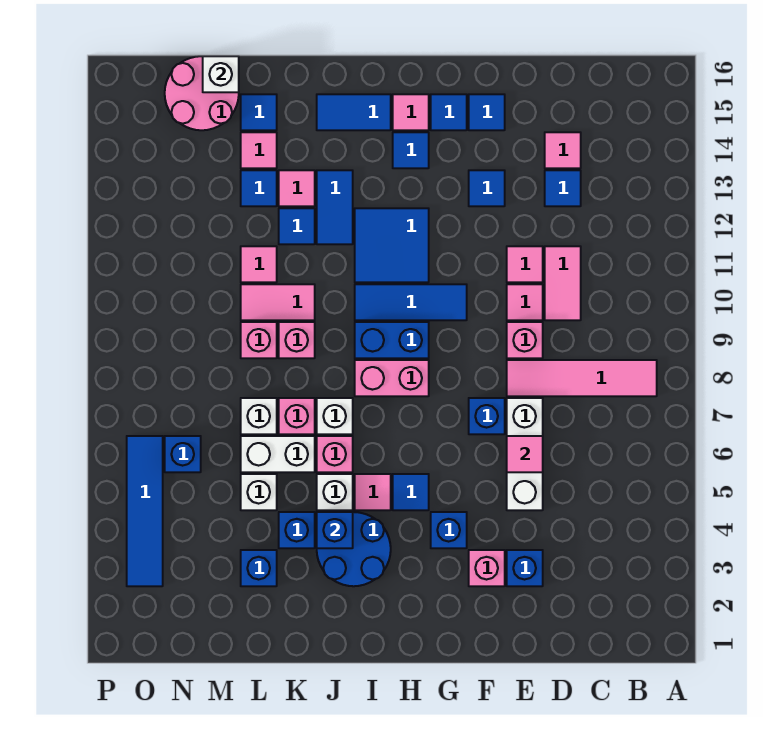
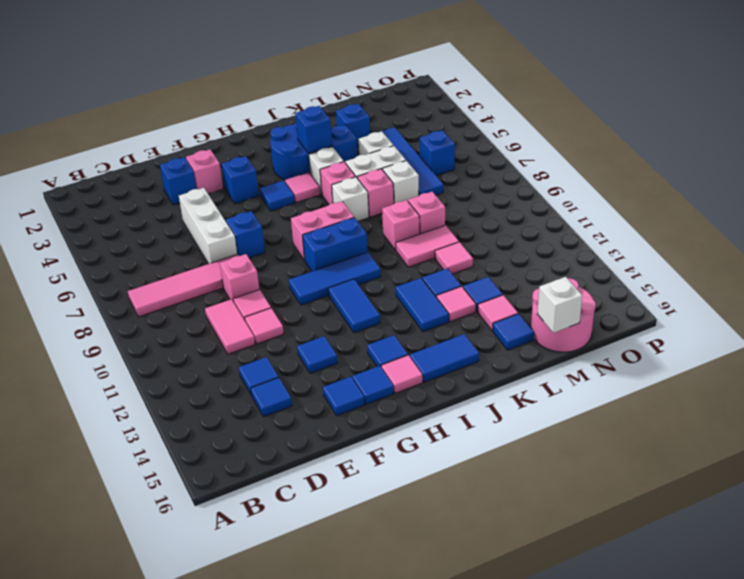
pink tile D14 level 1 -> blue tile D14 level 1
pink tile E6 level 2 -> none
blue tile H11:I12 level 1 -> blue tile H11:H12 level 1
blue tile O3:O6 level 1 -> blue tile M4:M7 level 1

